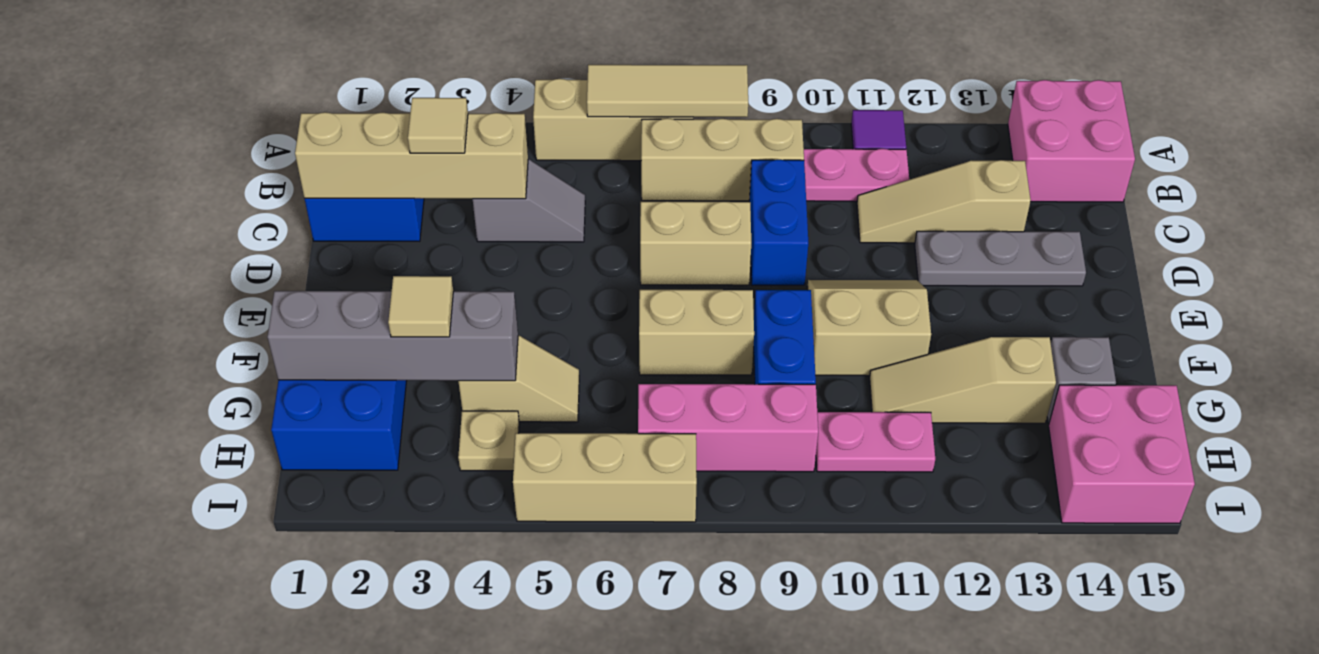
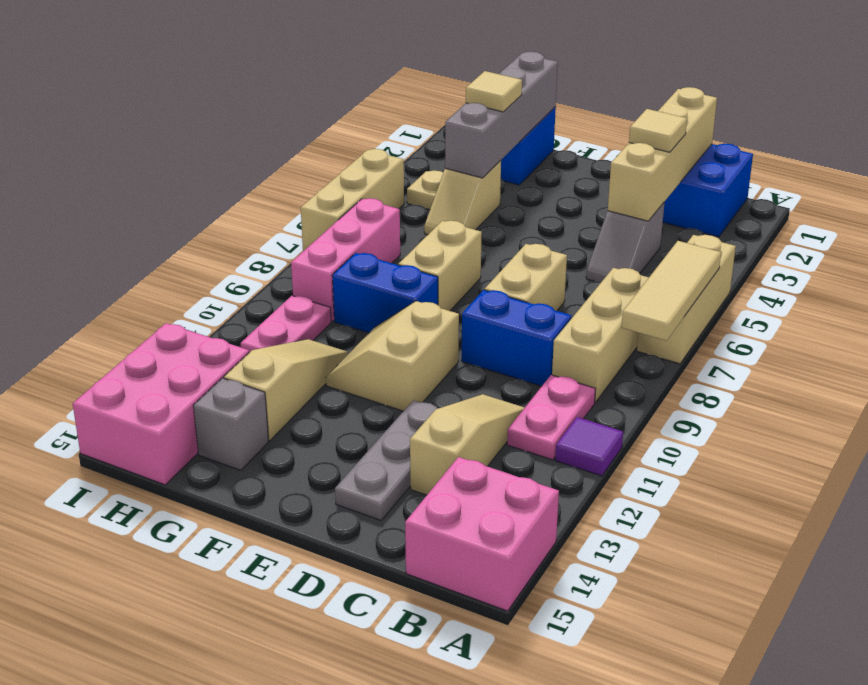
tan slope E10:F11 level 1 top F -> tan slope E10:F11 level 1 top E
pink brick H14:I15 level 1 -> pink brick H13:I15 level 1

